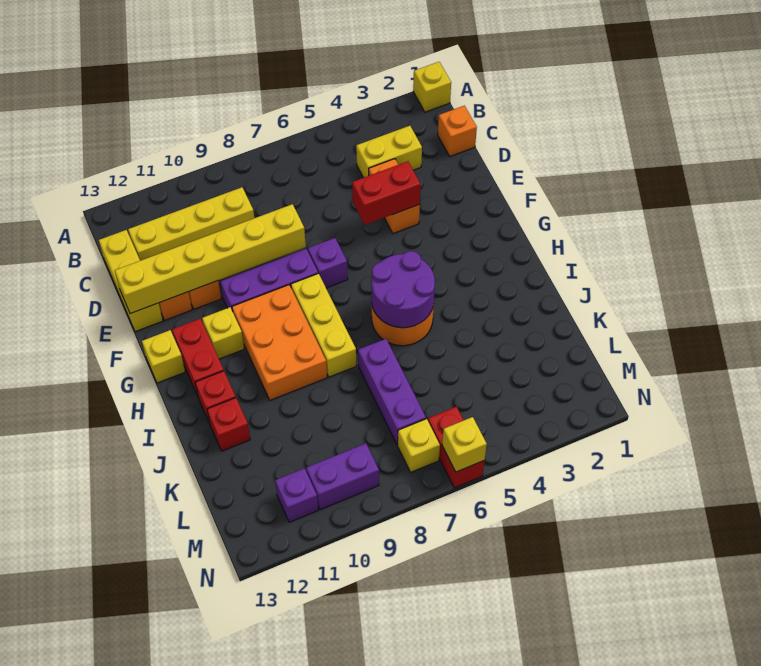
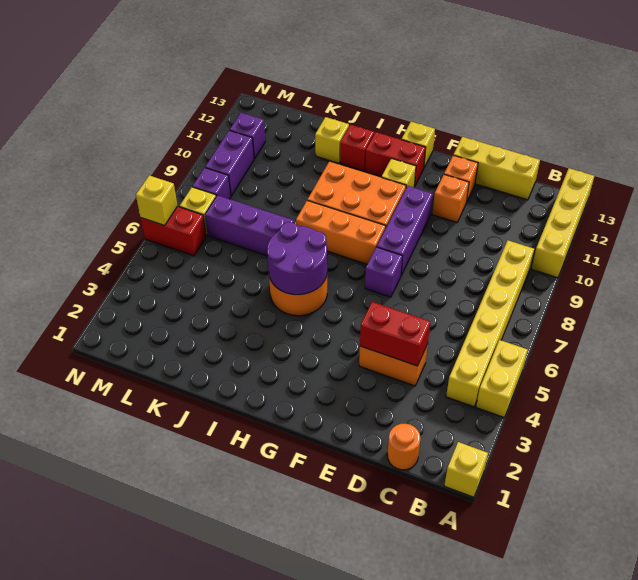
orange brick C1 level 1 -> orange round brick C1 level 1
yellow brick C3:C4 level 1 -> yellow brick A4:A5 level 1
yellow brick C9:C12 level 1 -> yellow brick A10:A13 level 1
red brick E4:E5 level 2 -> red brick D4:E4 level 2
yellow brick E8:E13 level 2 -> yellow brick B4:B9 level 1
yellow brick G8:I8 level 1 -> orange brick G8:I8 level 1
red brick J12 level 1 -> yellow brick J12 level 1
none -> purple brick M8 level 1

